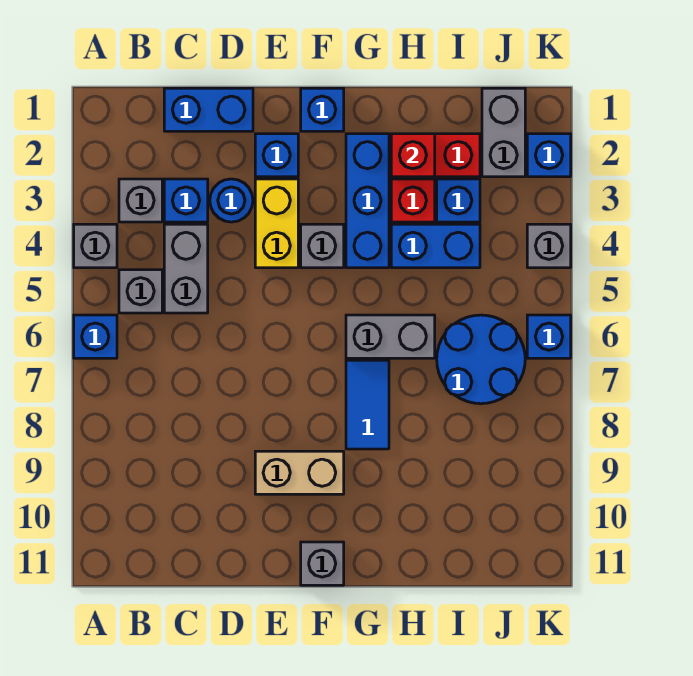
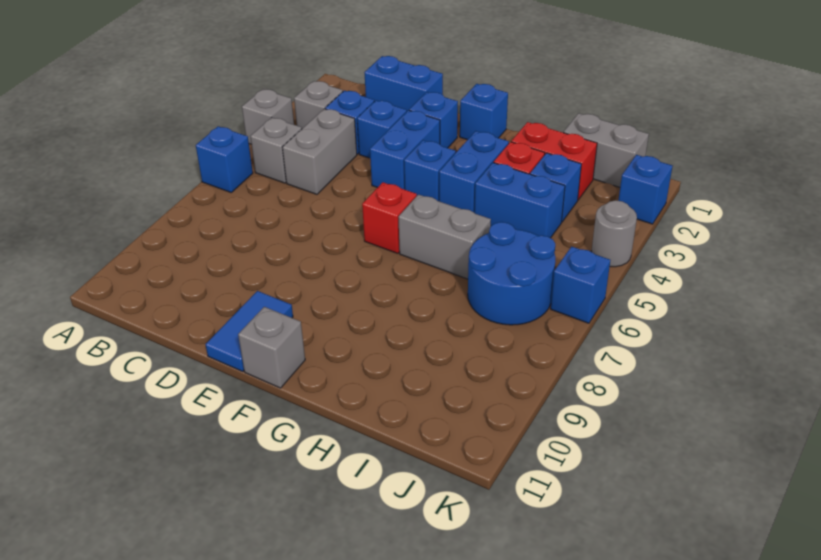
blue round brick D3 level 1 -> blue brick D3 level 1
yellow brick E3:E4 level 1 -> blue brick E3:E4 level 1
tan brick E9:F9 level 1 -> none
grey brick F4 level 1 -> blue brick F4 level 1
blue brick G2:G4 level 1 -> blue brick G3:G4 level 1
blue tile G7:G8 level 1 -> blue tile E10:E11 level 1
red brick H2 level 2 -> red brick F6 level 1
grey brick J1:J2 level 1 -> grey brick I1:J1 level 1
grey brick K4 level 1 -> grey round brick K4 level 1

